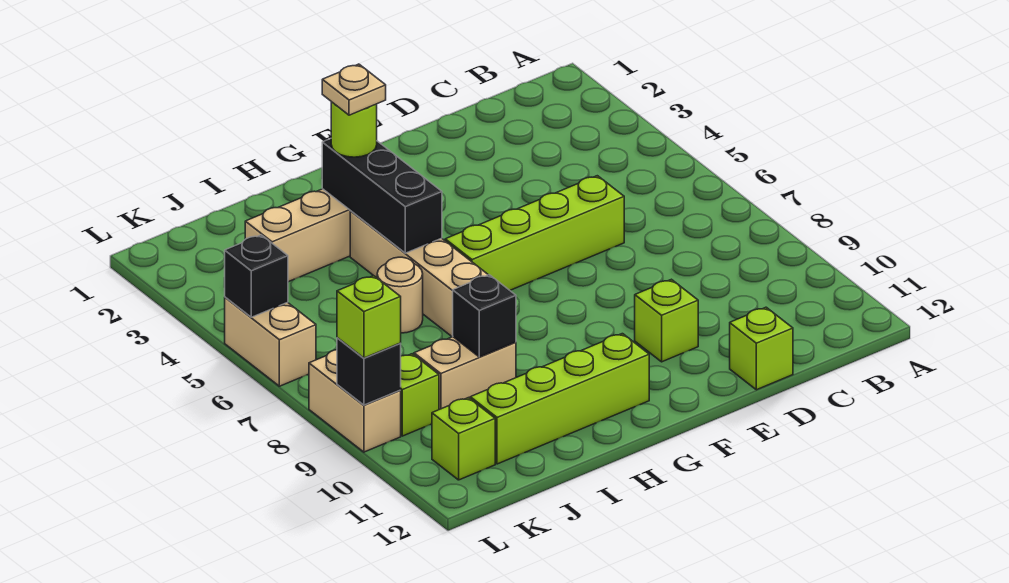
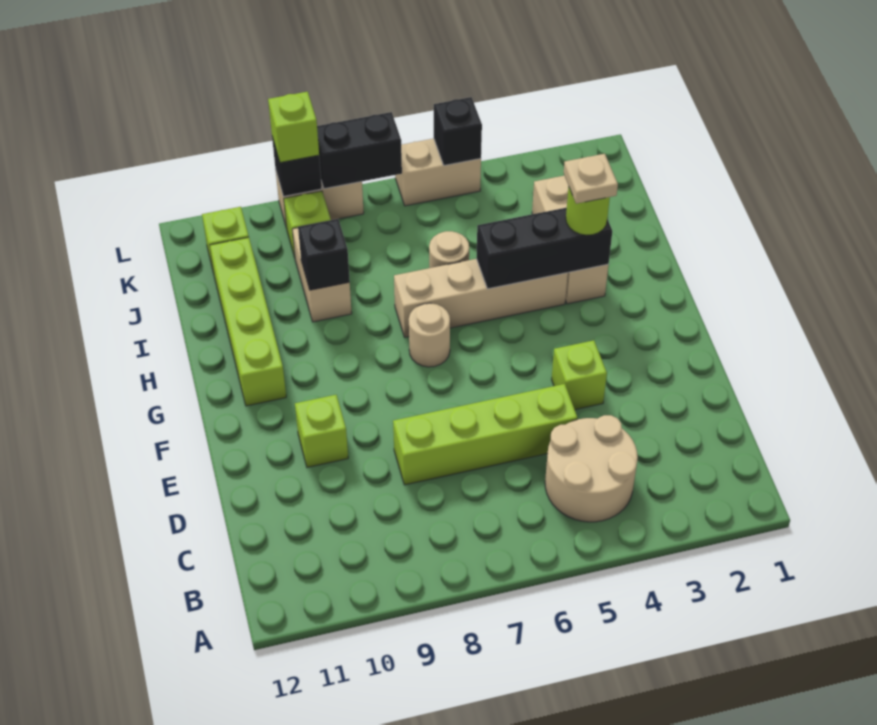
none -> tan round brick B4:C5 level 1
lime brick D6:G6 level 1 -> lime brick D5:D8 level 1
lime brick D12 level 1 -> lime brick E4 level 1
none -> tan round brick G7 level 1
none -> black brick L7:L8 level 2

